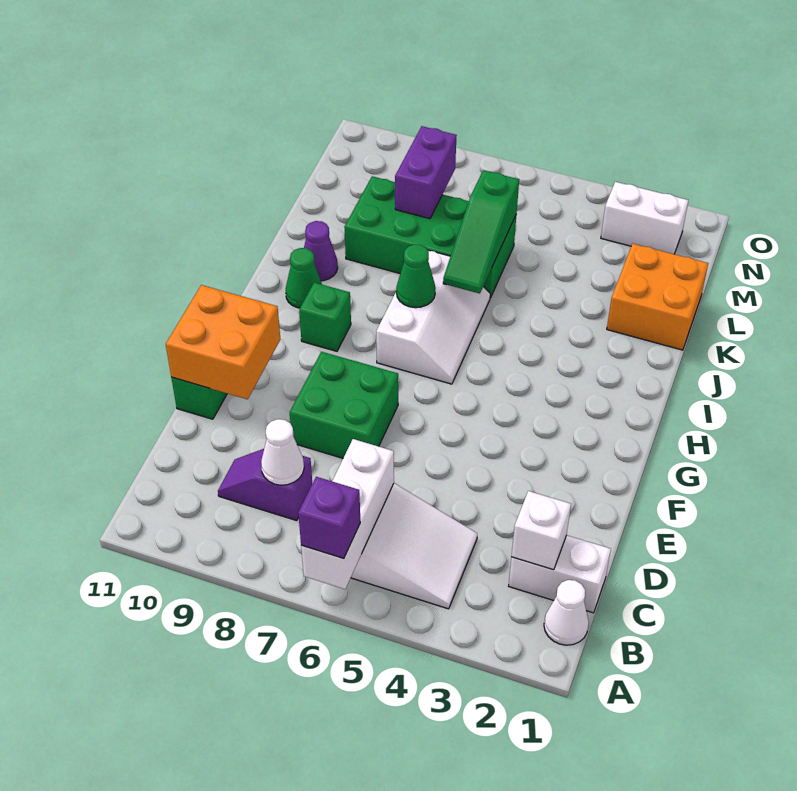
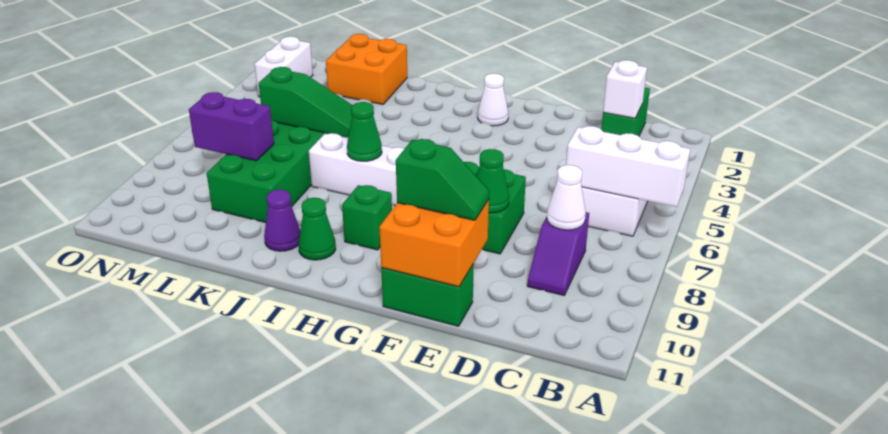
purple brick A6 level 3 -> none
white cone B1 level 1 -> white cone G2 level 1
white brick C1:C2 level 1 -> green brick C1:C2 level 1
none -> green cone E8 level 2
none -> green slope E10:F10 level 3 top F

